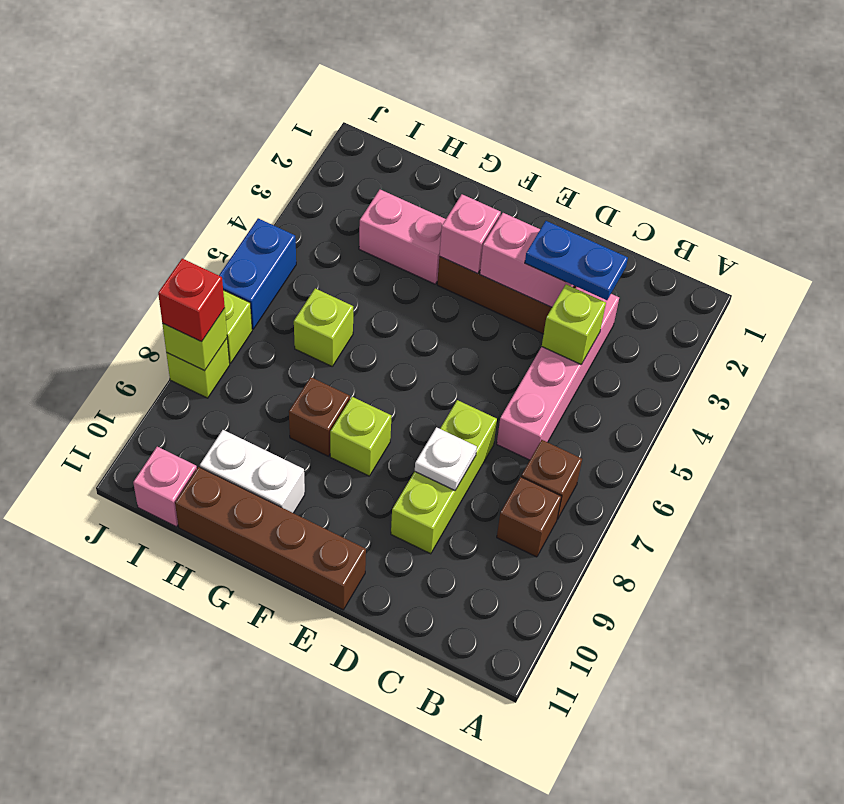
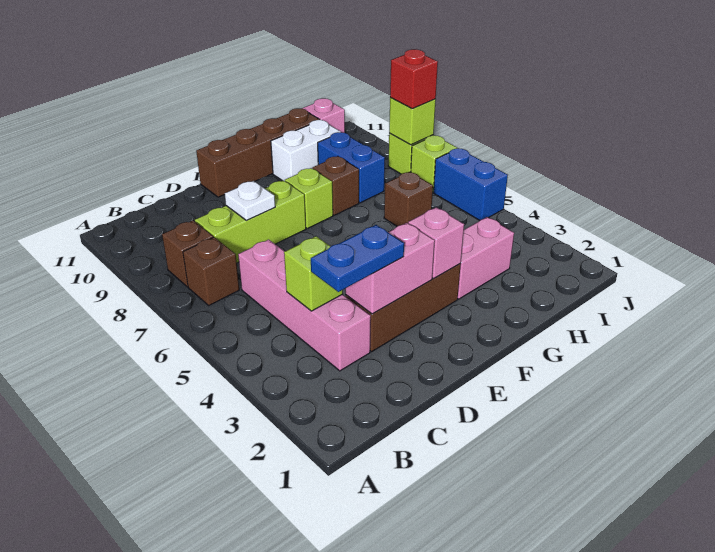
lime brick D7:D9 level 1 -> lime brick C8:E8 level 1
lime brick H6 level 1 -> brown brick H6 level 1
none -> blue brick H8:H9 level 1

